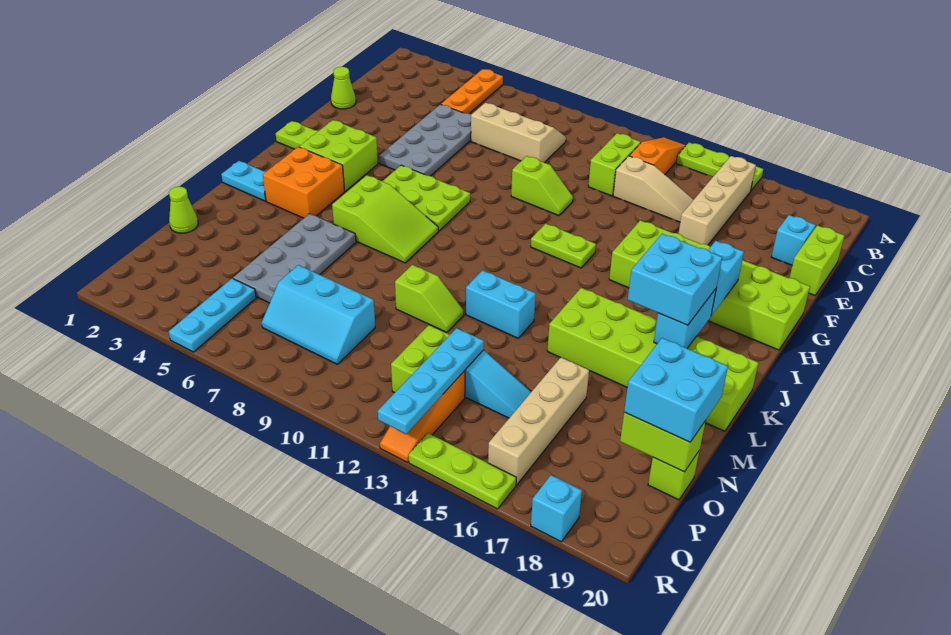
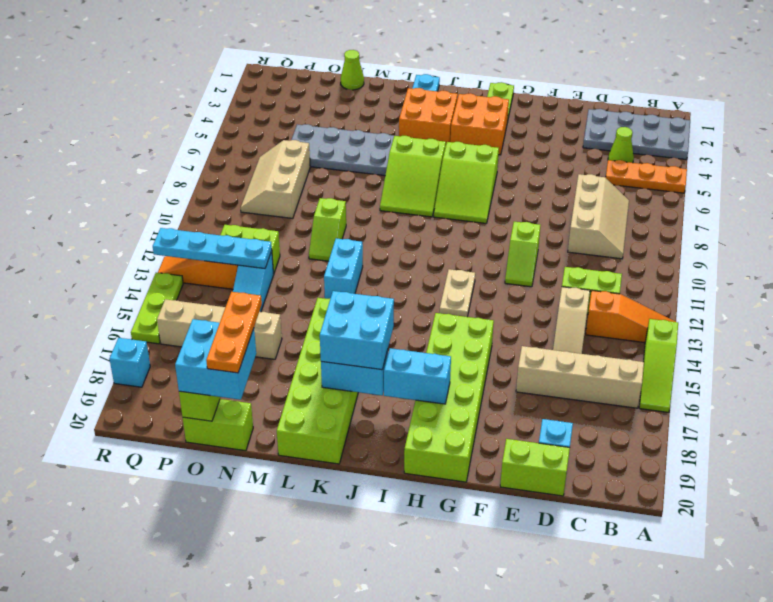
lime plate A14:A16 level 1 -> lime slope A14:A16 level 1 top 14
grey plate D5:G6 level 1 -> grey plate A2:D3 level 1
lime cone E1 level 1 -> lime cone C4 level 1
lime brick H3:I4 level 1 -> orange brick H3:I4 level 1
lime plate H6:I8 level 1 -> lime slope H6:I8 level 1 top 6
lime plate H12:H13 level 1 -> tan plate H12:H13 level 1
none -> orange plate N18:N20 level 4
cyan slope O7:P9 level 1 top O -> tan slope O7:P9 level 1 top O
lime brick O20 level 1 -> lime brick N20:O20 level 1
cyan plate P5:R5 level 1 -> none

